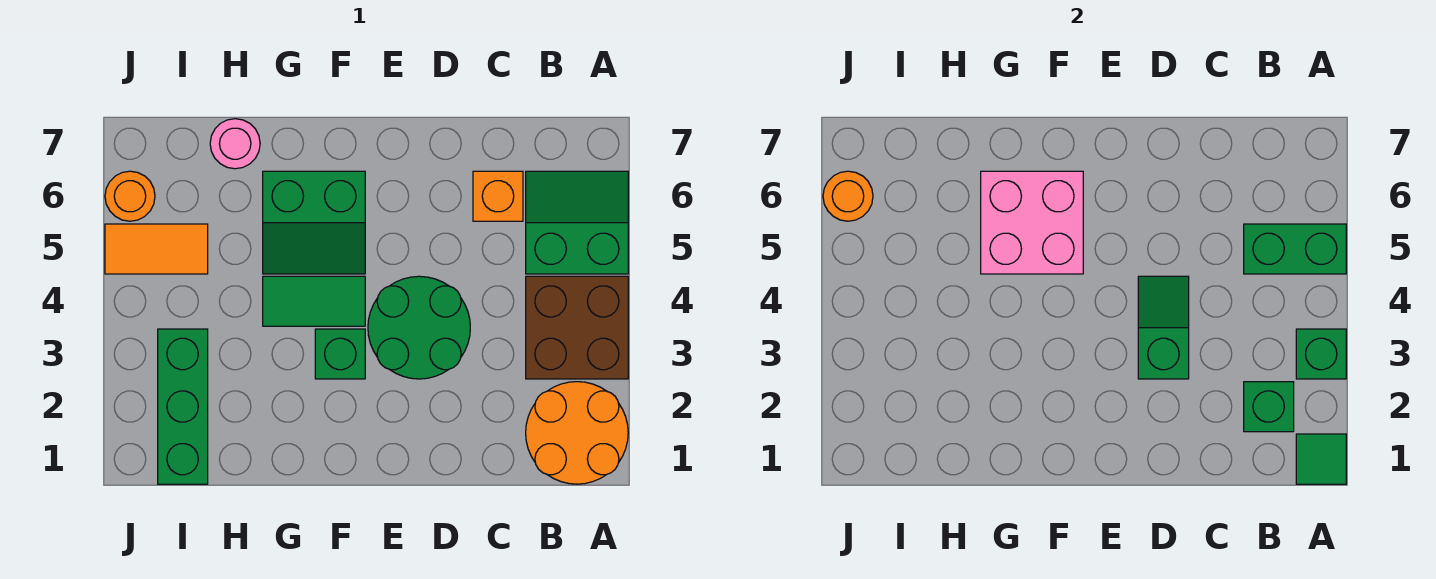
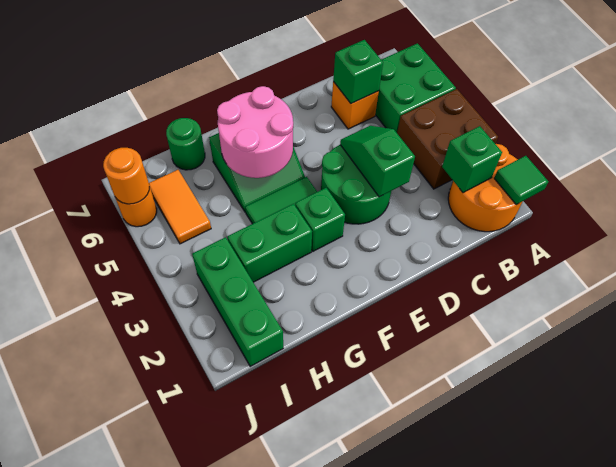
green brick A3 level 2 -> green brick C6 level 2
green slope A5:B6 level 1 top 5 -> green brick A5:B6 level 1
green brick A5:B5 level 2 -> green brick G3:H3 level 1
pink brick F5:G6 level 2 -> pink round brick F5:G6 level 2
pink round brick H7 level 1 -> green round brick H7 level 1
orange tile I5:J5 level 1 -> orange tile I5:I6 level 1

